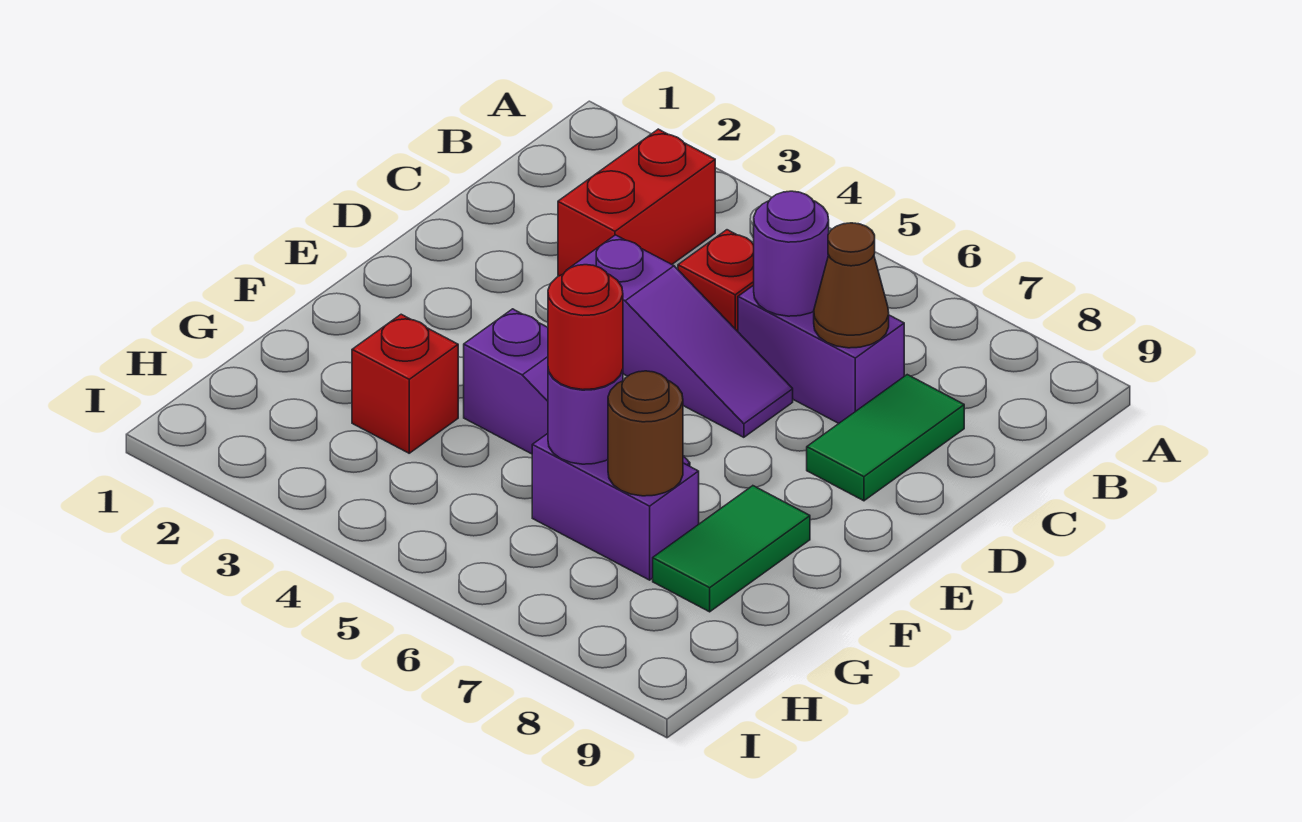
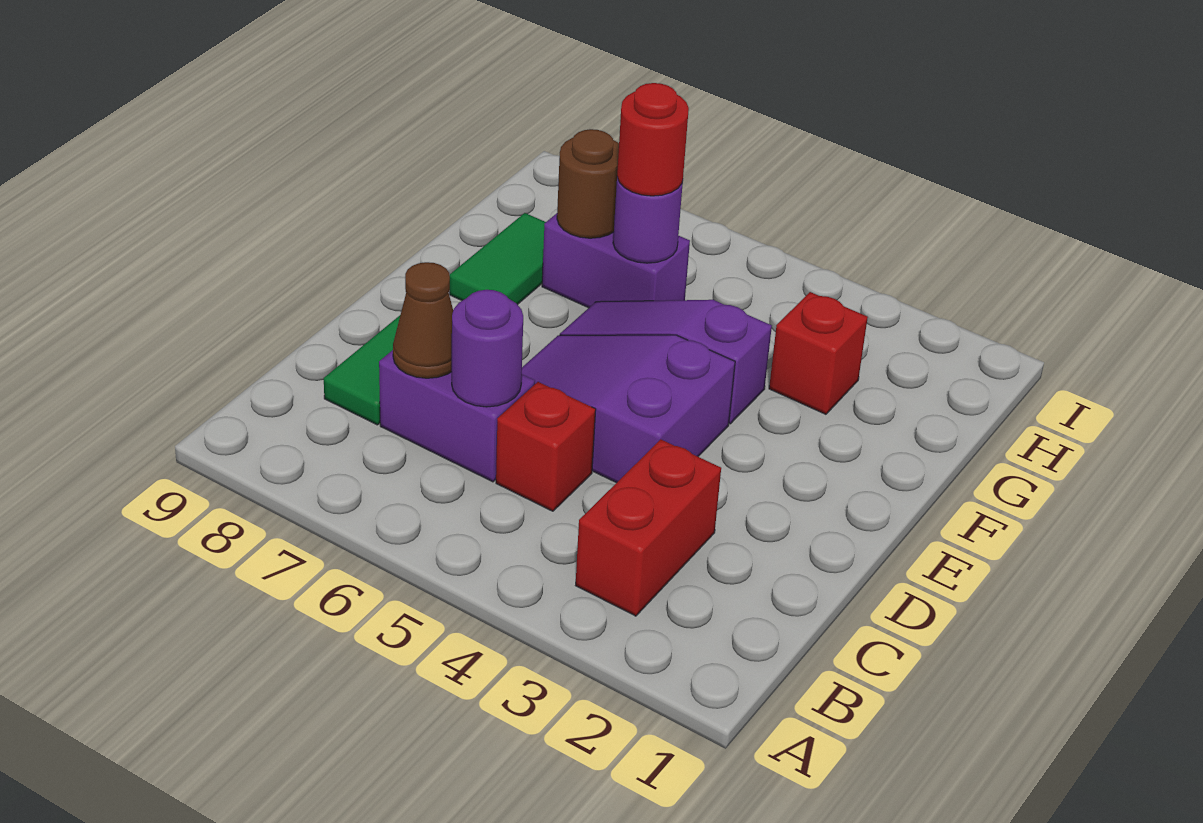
purple slope D4:D6 level 1 top 4 -> purple slope D4:E6 level 1 top 4

